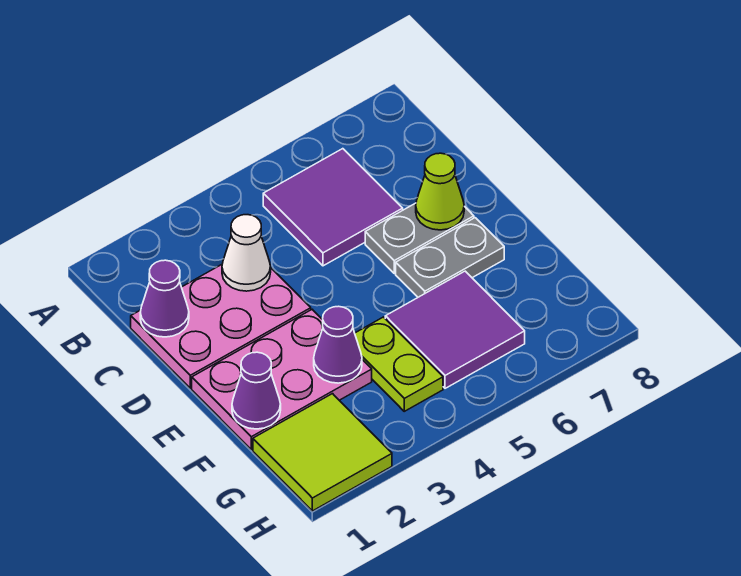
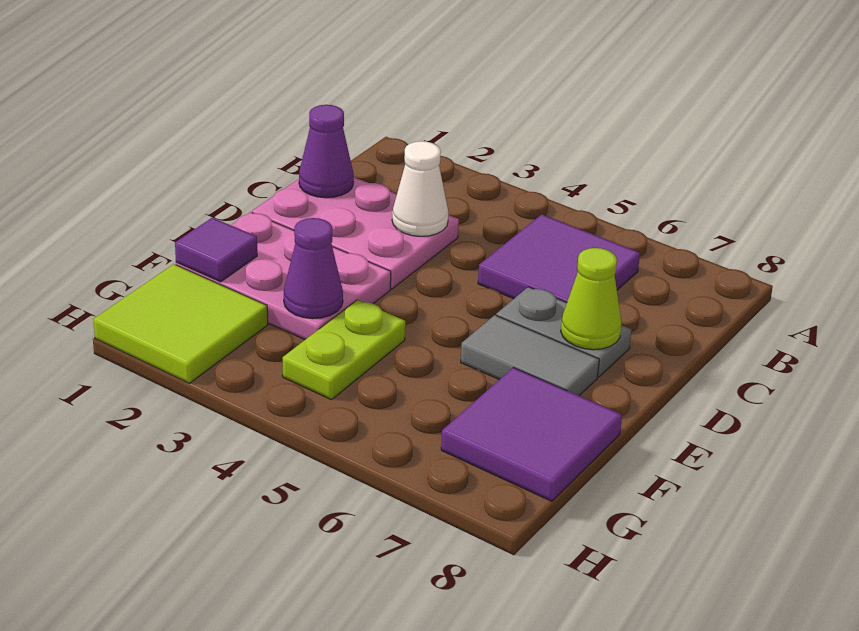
grey plate E6:E7 level 1 -> grey tile E6:E7 level 1
purple cone F1 level 2 -> purple tile F1 level 2
purple tile F5:G6 level 1 -> purple tile F7:G8 level 1

